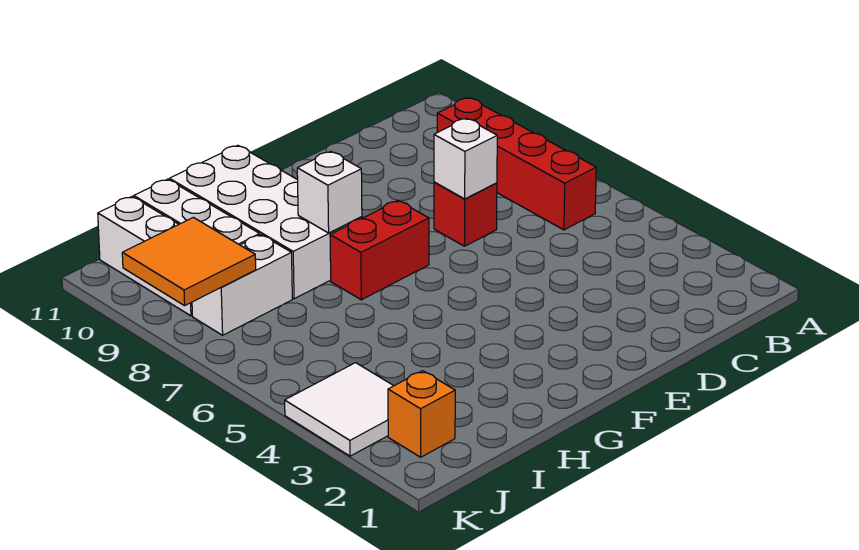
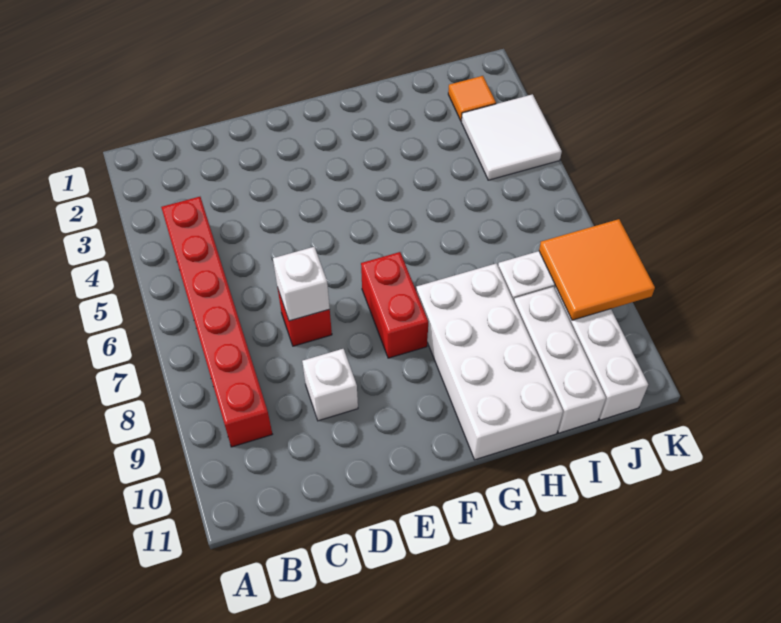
red brick B6:B9 level 1 -> red brick B4:B9 level 1
red brick F7:G7 level 1 -> red brick F7:F8 level 1
white brick G8 level 2 -> white brick D9 level 1
orange brick J2 level 1 -> orange tile J2 level 1

